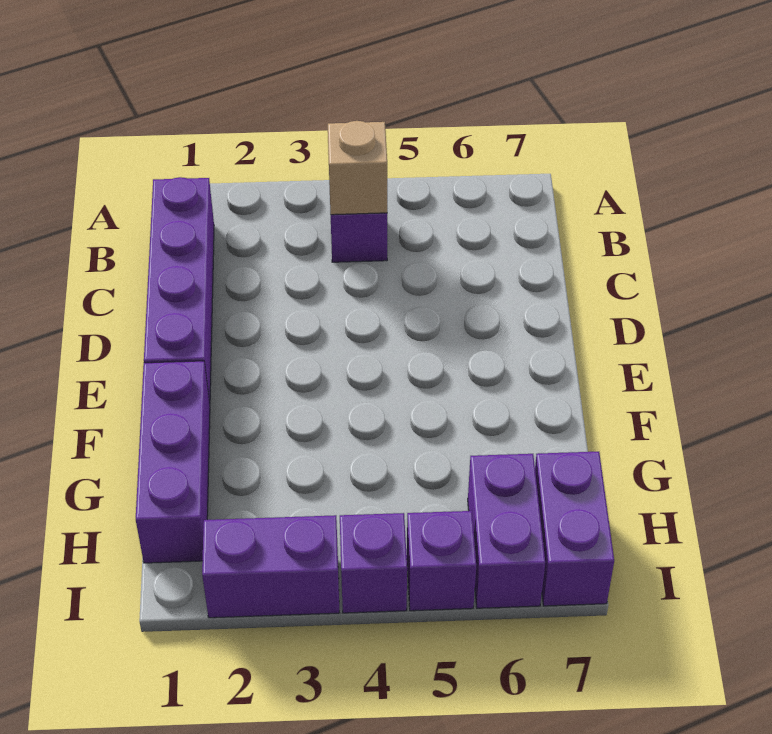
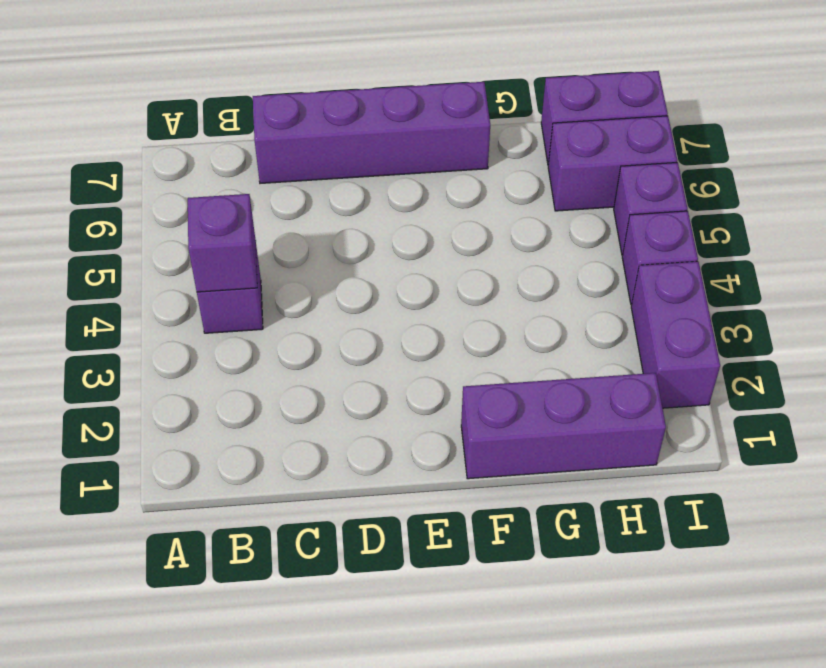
purple brick B1:E1 level 1 -> purple brick C7:F7 level 1
tan brick B4 level 2 -> purple brick B4 level 2

